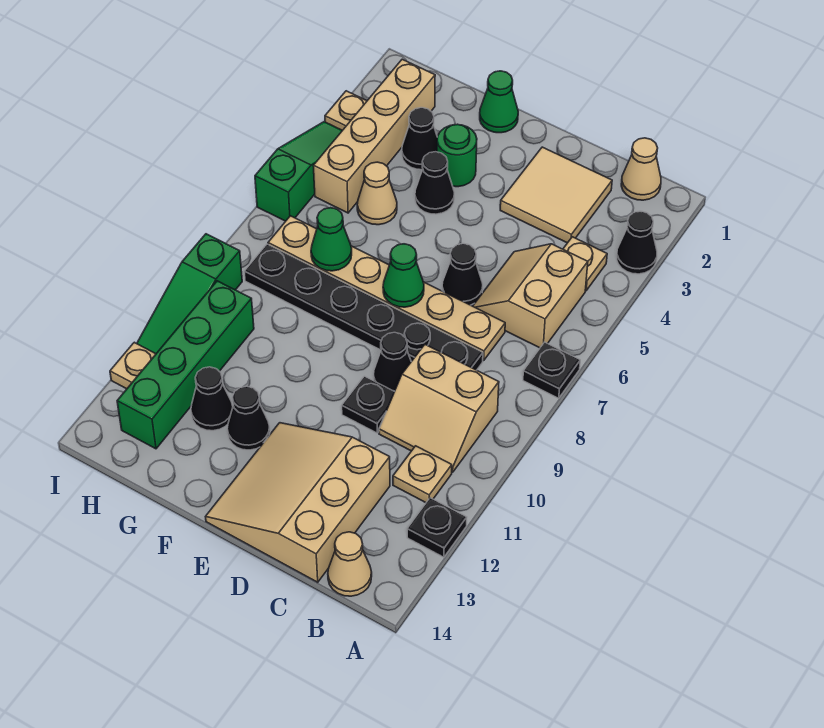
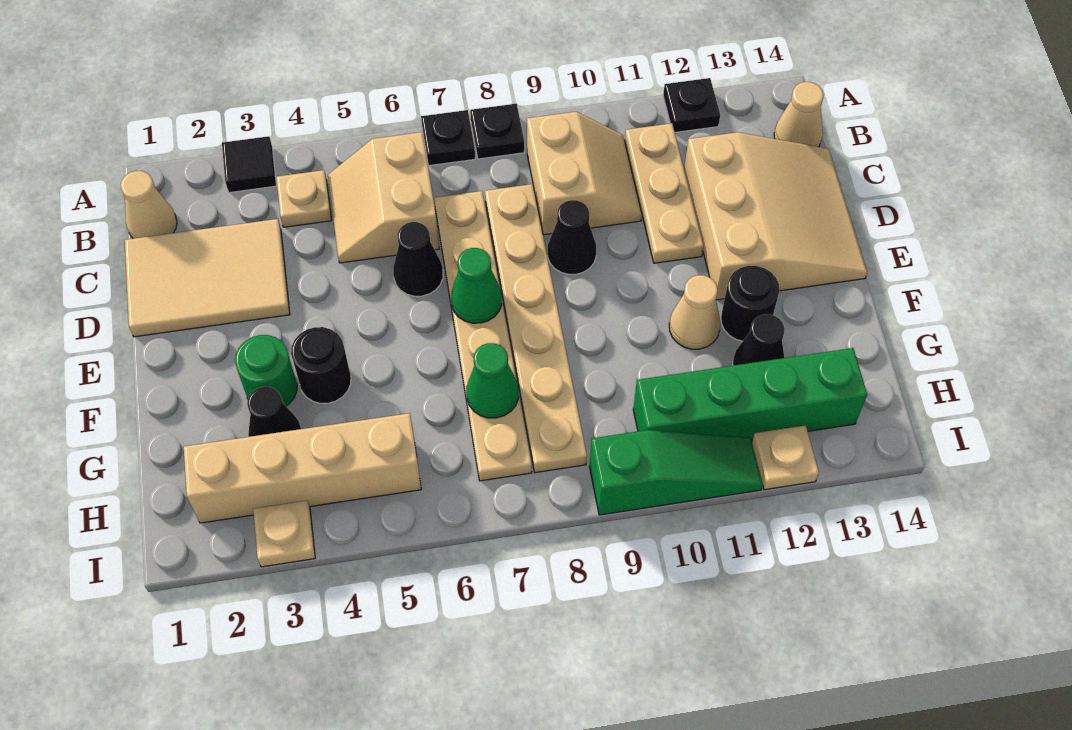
black cone A3 level 1 -> black tile A3 level 1
tan slope B5:C6 level 1 top B -> tan slope B5:C6 level 1 top 6
tan plate B11 level 1 -> tan plate B11:D11 level 1
tan tile C2:D3 level 1 -> tan tile C1:D3 level 1
black plate C8:H8 level 1 -> tan plate C8:H8 level 1
tan slope C12:E14 level 1 top C -> tan slope C12:E14 level 1 top 12
black plate D10 level 1 -> black plate A8 level 1
green cone F1 level 1 -> none
black cone F4 level 1 -> black round brick F4 level 1
black cone F12 level 1 -> black round brick F12 level 1
tan cone G5 level 1 -> tan cone F11 level 1
green slope I4:I6 level 1 top 6 -> none

